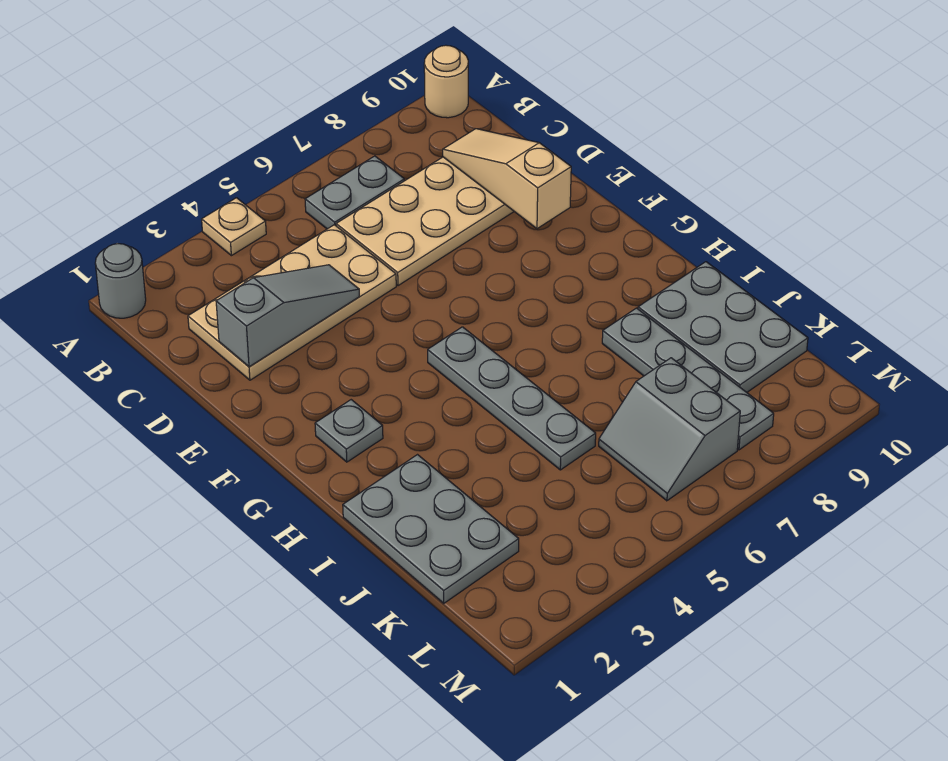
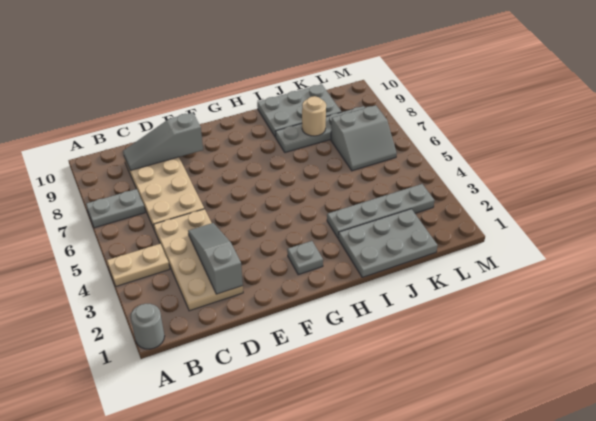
tan plate A4 level 1 -> tan plate A4:B4 level 1
tan round brick A10 level 1 -> tan round brick J8 level 2
grey plate B6:B7 level 1 -> grey plate A7:B7 level 1
tan slope C9:E9 level 2 top E -> grey slope C9:E9 level 2 top E
grey plate G5:J5 level 1 -> grey plate I3:L3 level 1

